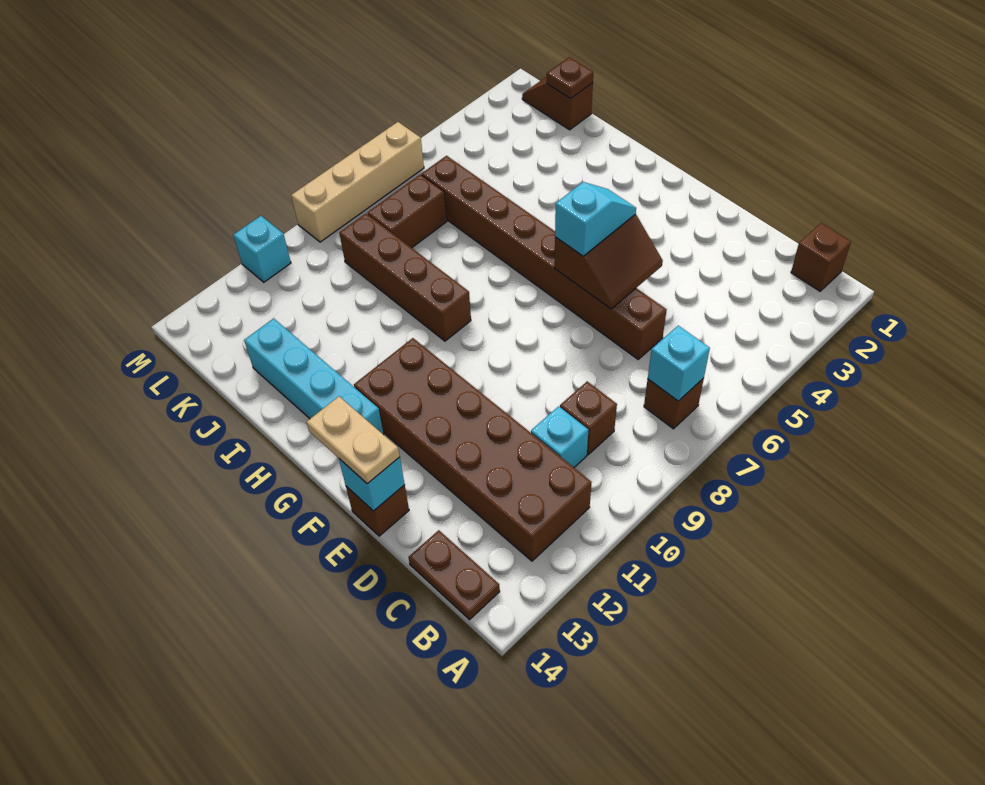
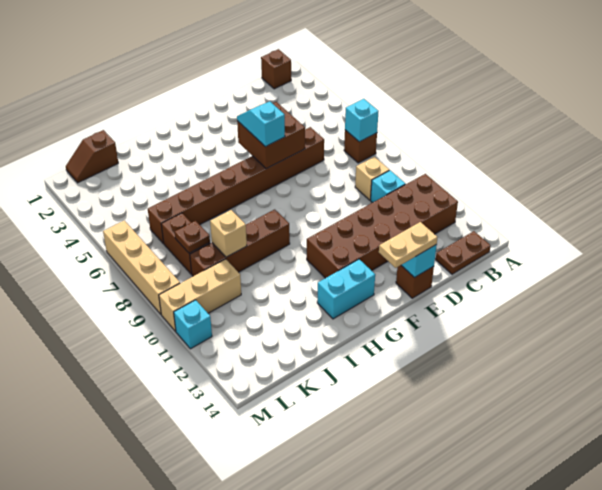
brown brick C9 level 1 -> tan brick C9 level 1
brown slope E5:F6 level 2 top F -> brown brick E5:F6 level 2
cyan brick G13:J13 level 1 -> cyan brick G13:H13 level 1
none -> tan brick J9 level 2
brown plate K1 level 2 -> brown plate K8 level 2
none -> tan brick K10:M10 level 1

